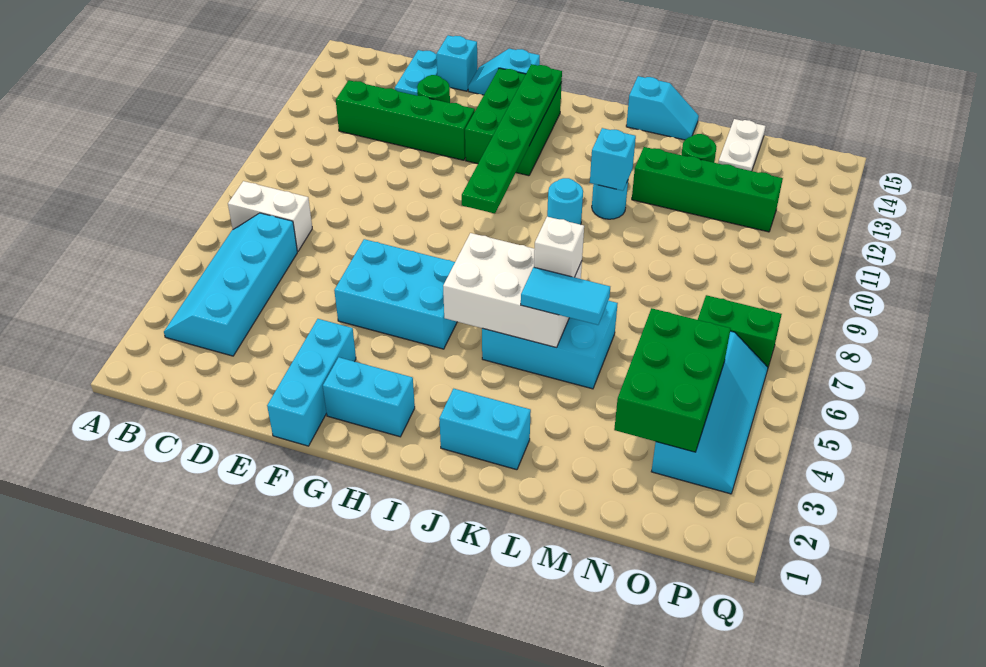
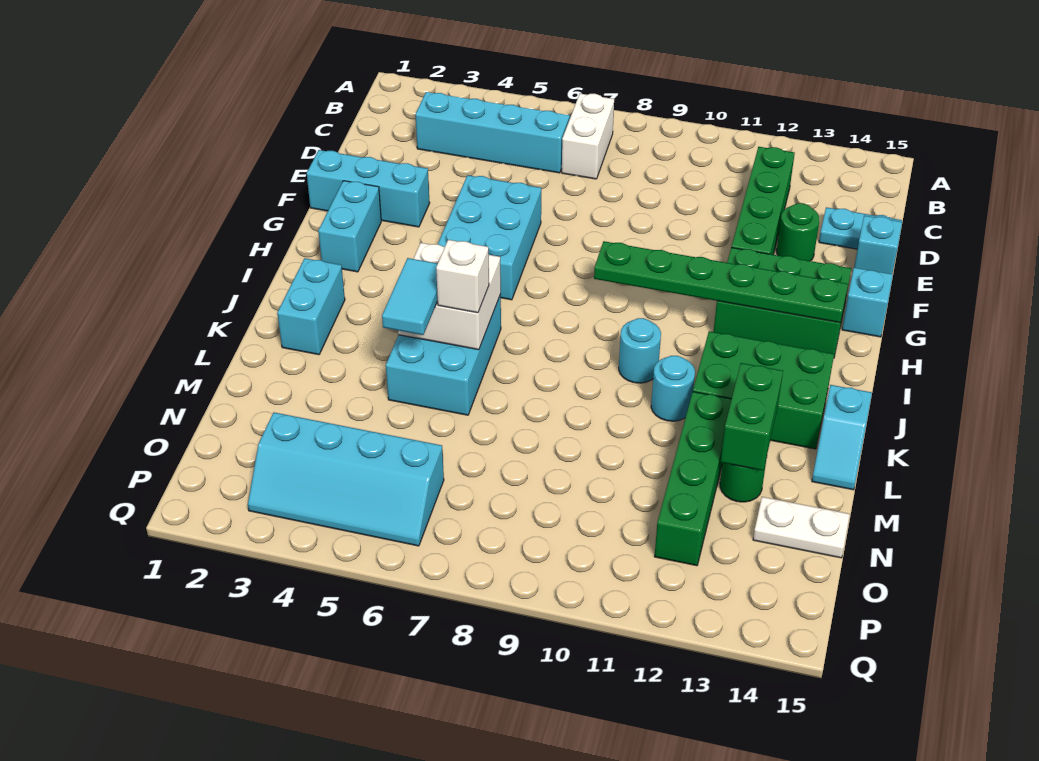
white brick I5:K6 level 2 -> white brick J5:K6 level 2
cyan brick K11 level 2 -> none
green brick N3:O5 level 2 -> green brick J12:K14 level 1
green brick O7:P7 level 1 -> green brick L13:M13 level 2

